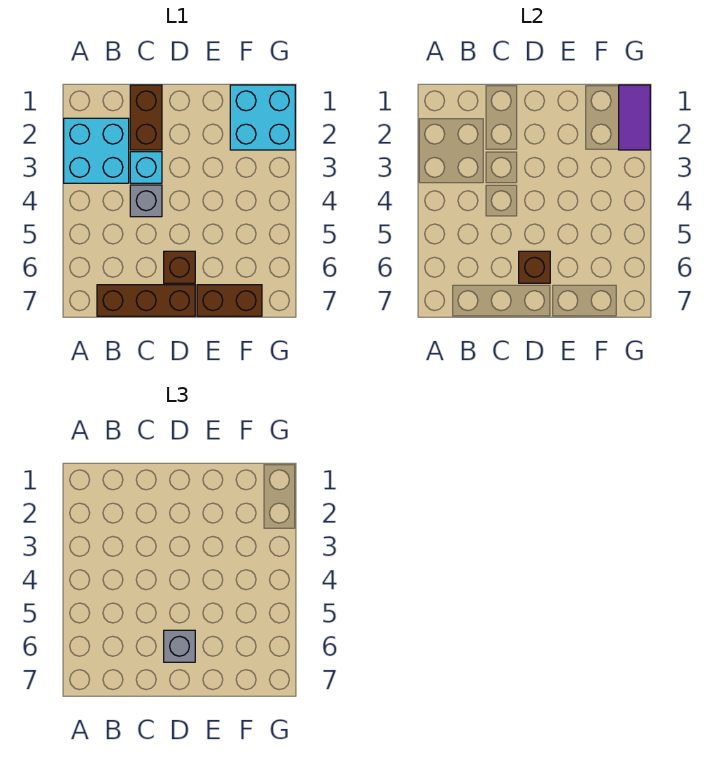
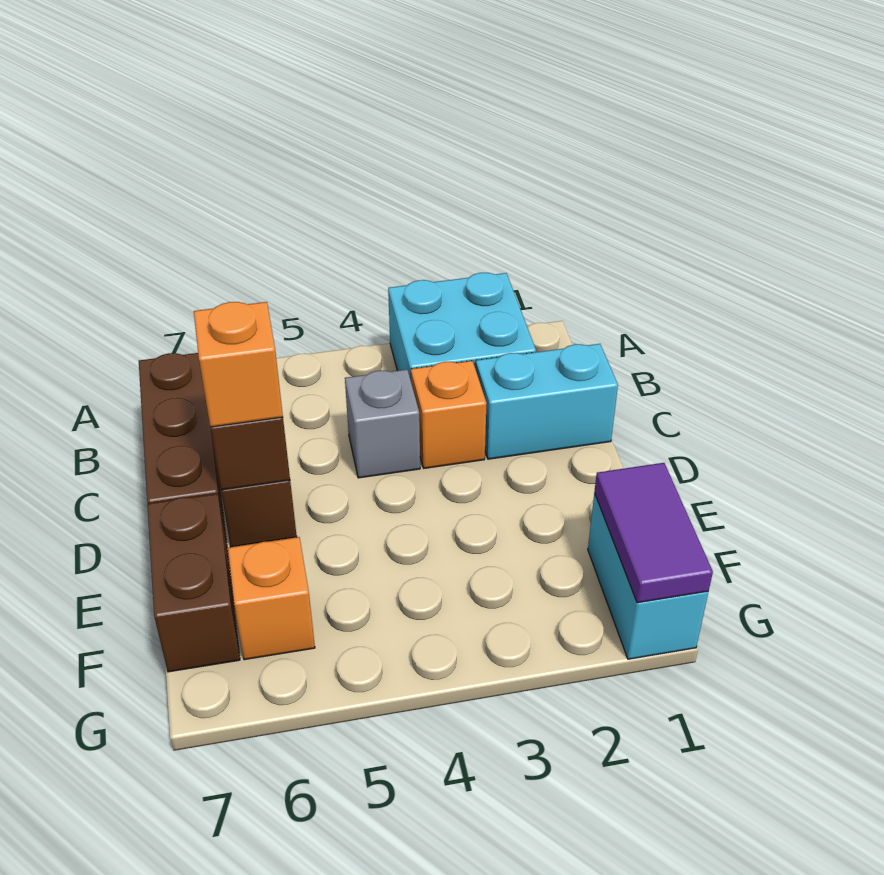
brown brick C1:C2 level 1 -> cyan brick C1:C2 level 1
cyan brick C3 level 1 -> orange brick C3 level 1
grey brick D6 level 3 -> orange brick D6 level 3
cyan brick F1:G2 level 1 -> cyan brick F1:G1 level 1
none -> orange brick F6 level 1
purple tile G1:G2 level 2 -> purple tile F1:G1 level 2

